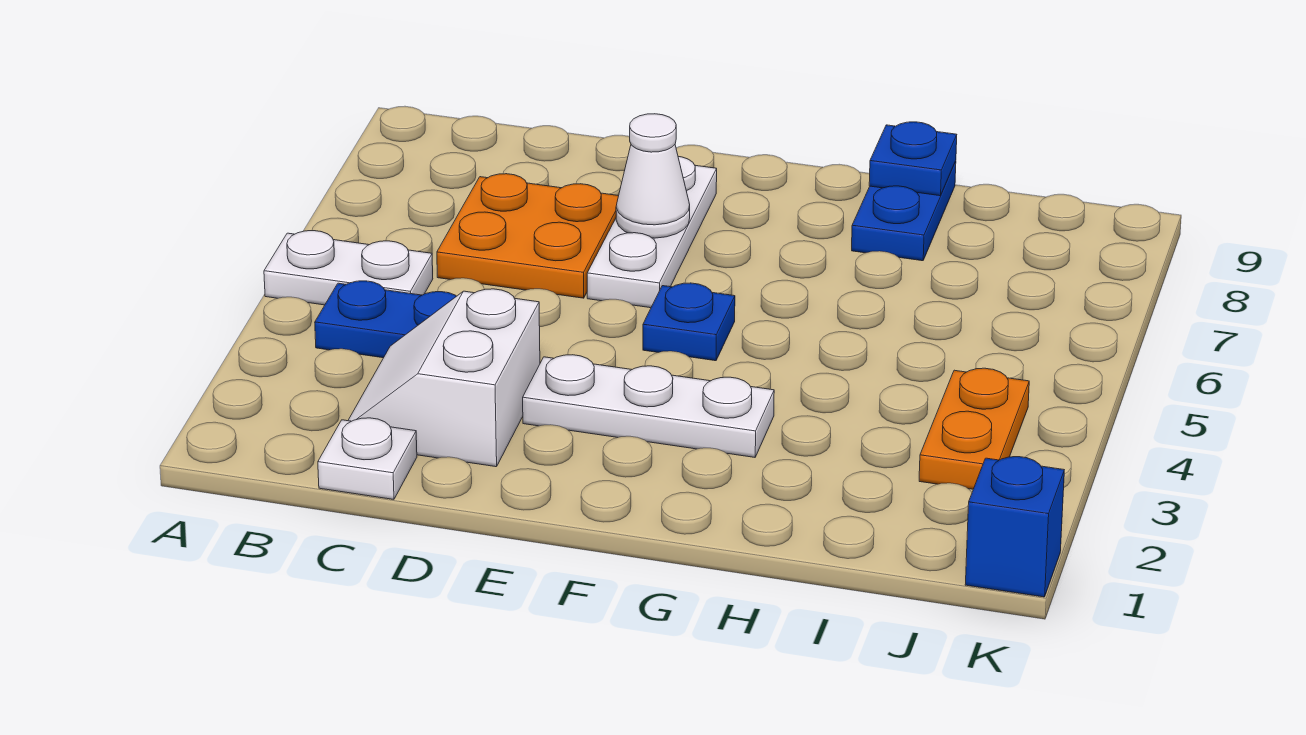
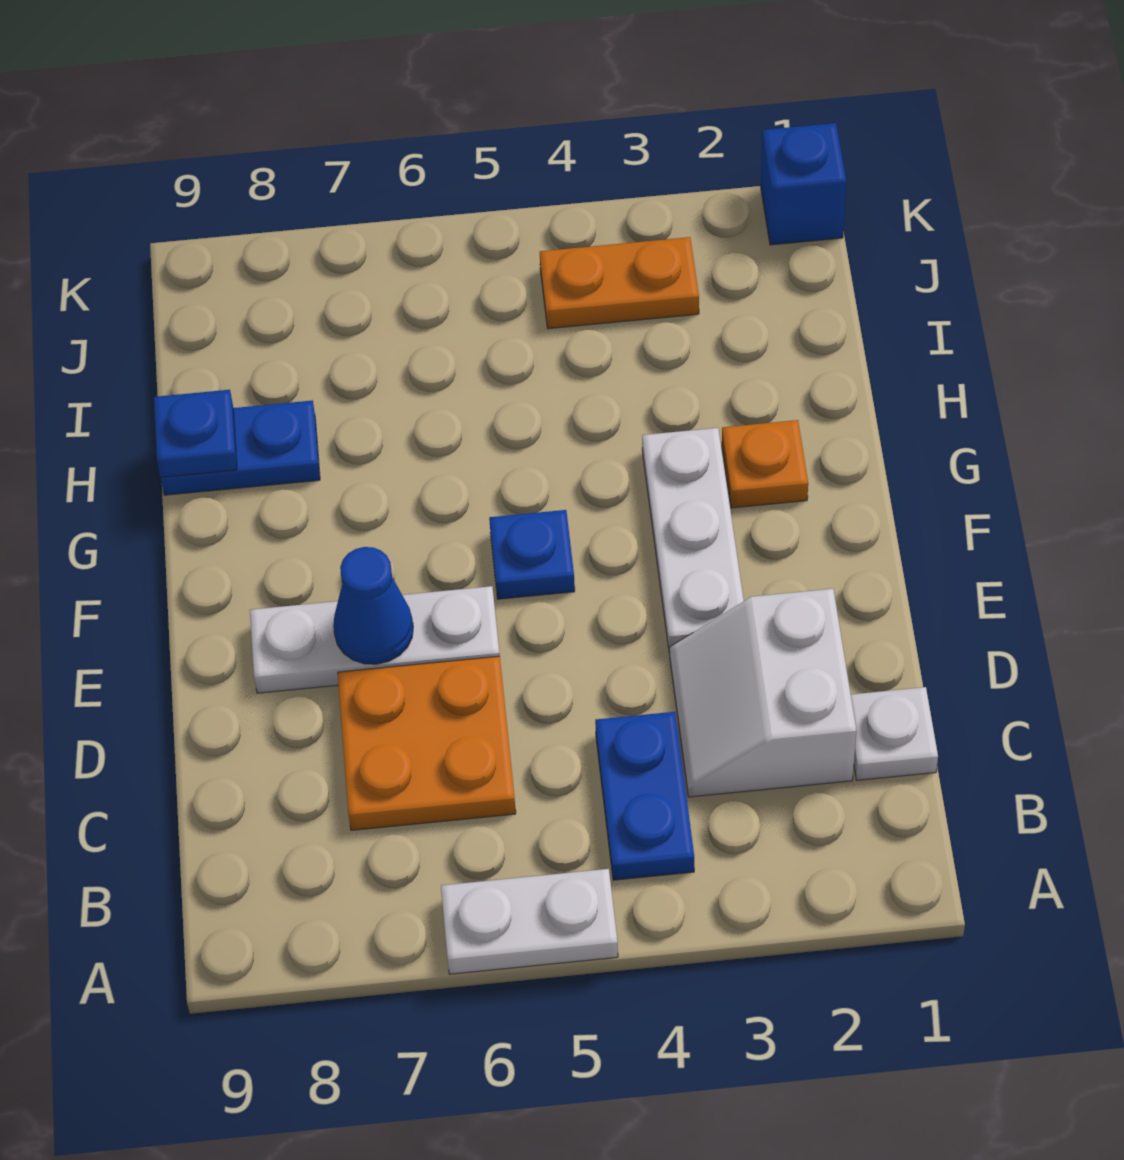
white plate A5:B5 level 1 -> white plate A5:A6 level 1
white slope C2:D3 level 1 top D -> white slope C2:D3 level 1 top 2
white cone E7 level 2 -> blue cone E7 level 2
none -> orange plate G2 level 1

